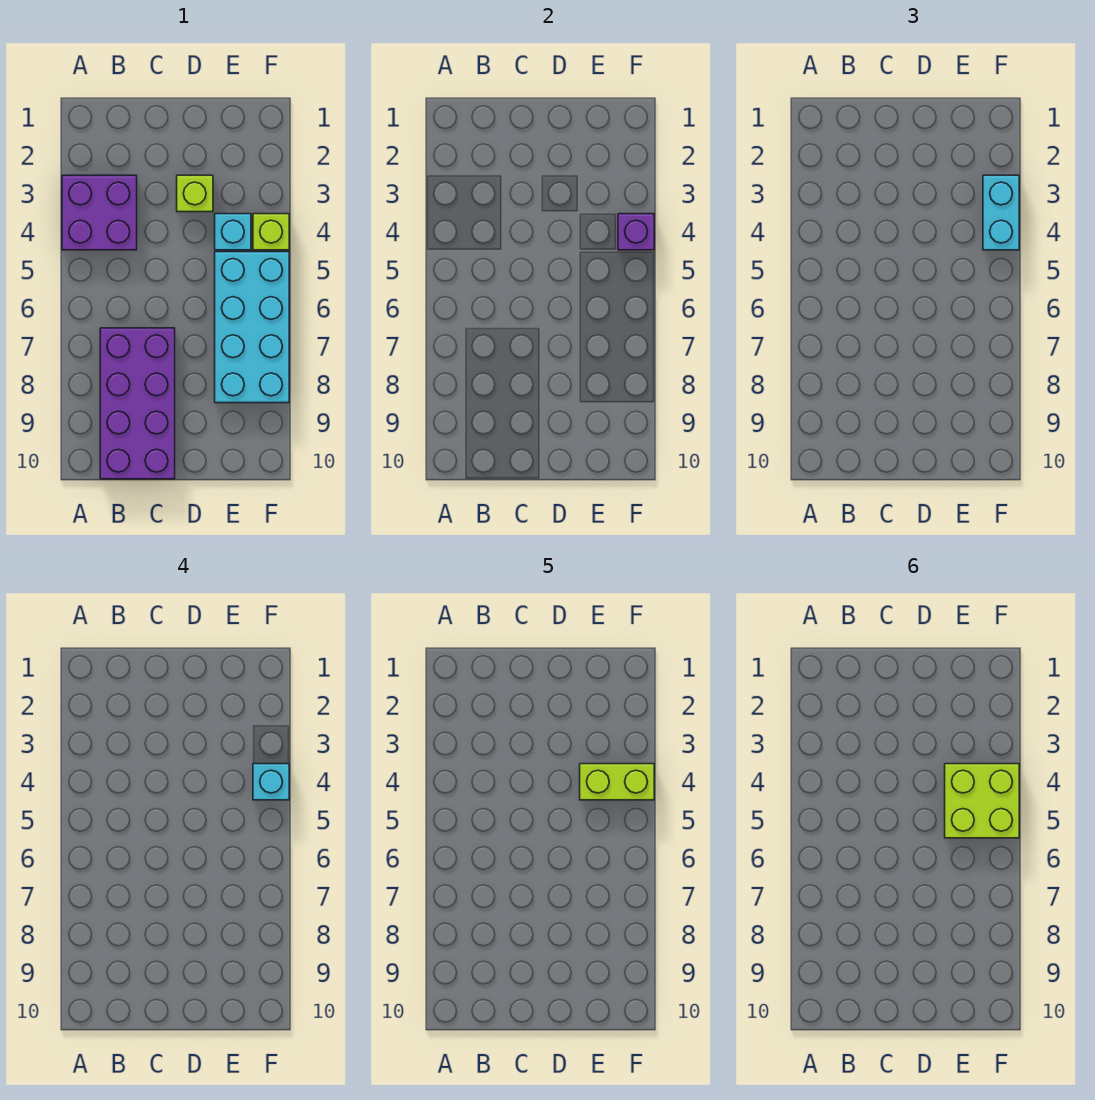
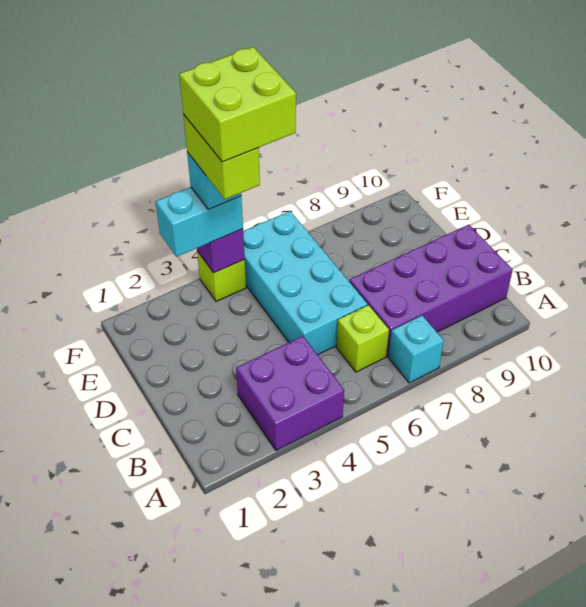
lime brick D3 level 1 -> lime brick B6 level 1
cyan brick E4 level 1 -> cyan brick A7 level 1
cyan brick E5:F8 level 1 -> cyan brick C5:F6 level 1

